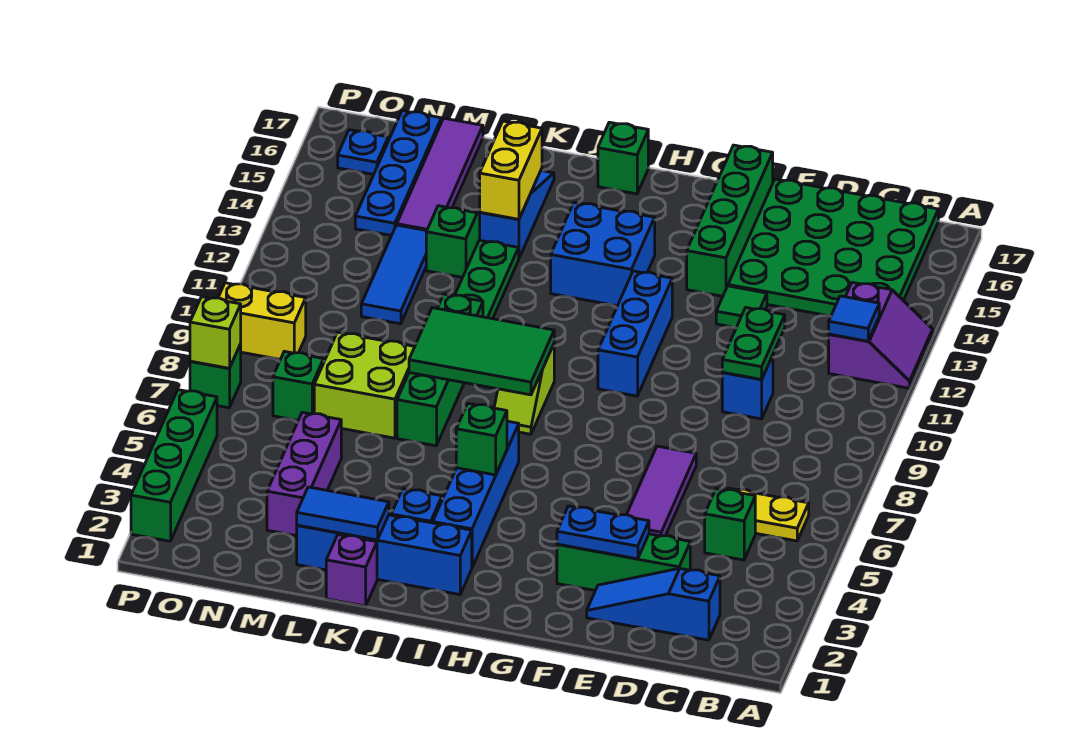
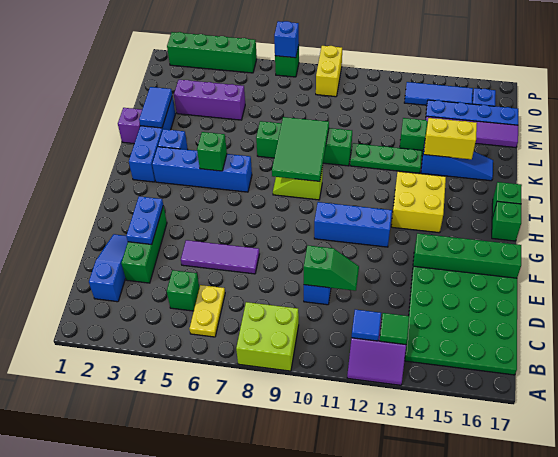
green plate D10:D11 level 2 -> green slope D10:D11 level 2 top 10
green tile E13 level 1 -> green tile B13 level 2
blue brick H13:I14 level 1 -> yellow brick H13:I14 level 1
lime brick L7:M8 level 1 -> lime brick A8:B9 level 1
blue tile M11:M13 level 1 -> blue tile O13:O15 level 1
green brick N7 level 1 -> green brick H17 level 1
lime brick P7 level 2 -> blue brick P7 level 2

